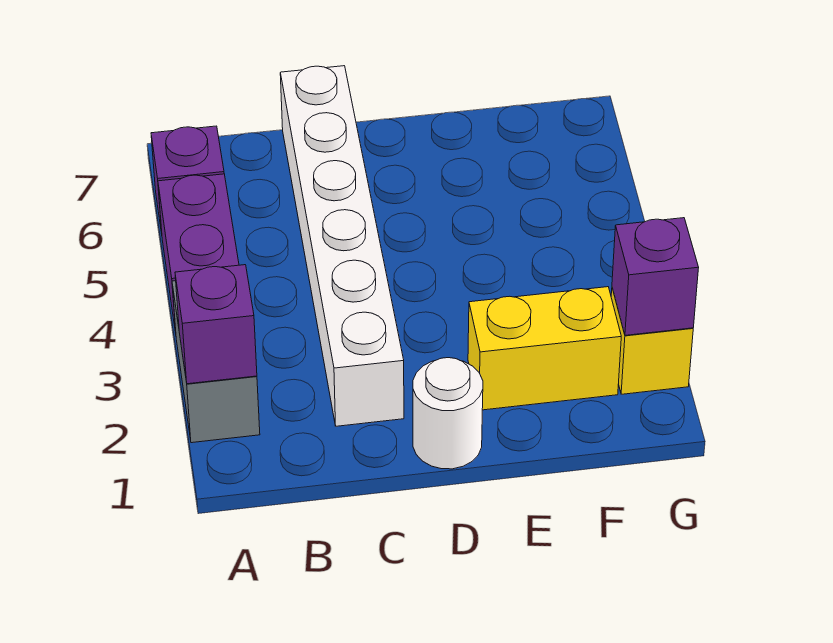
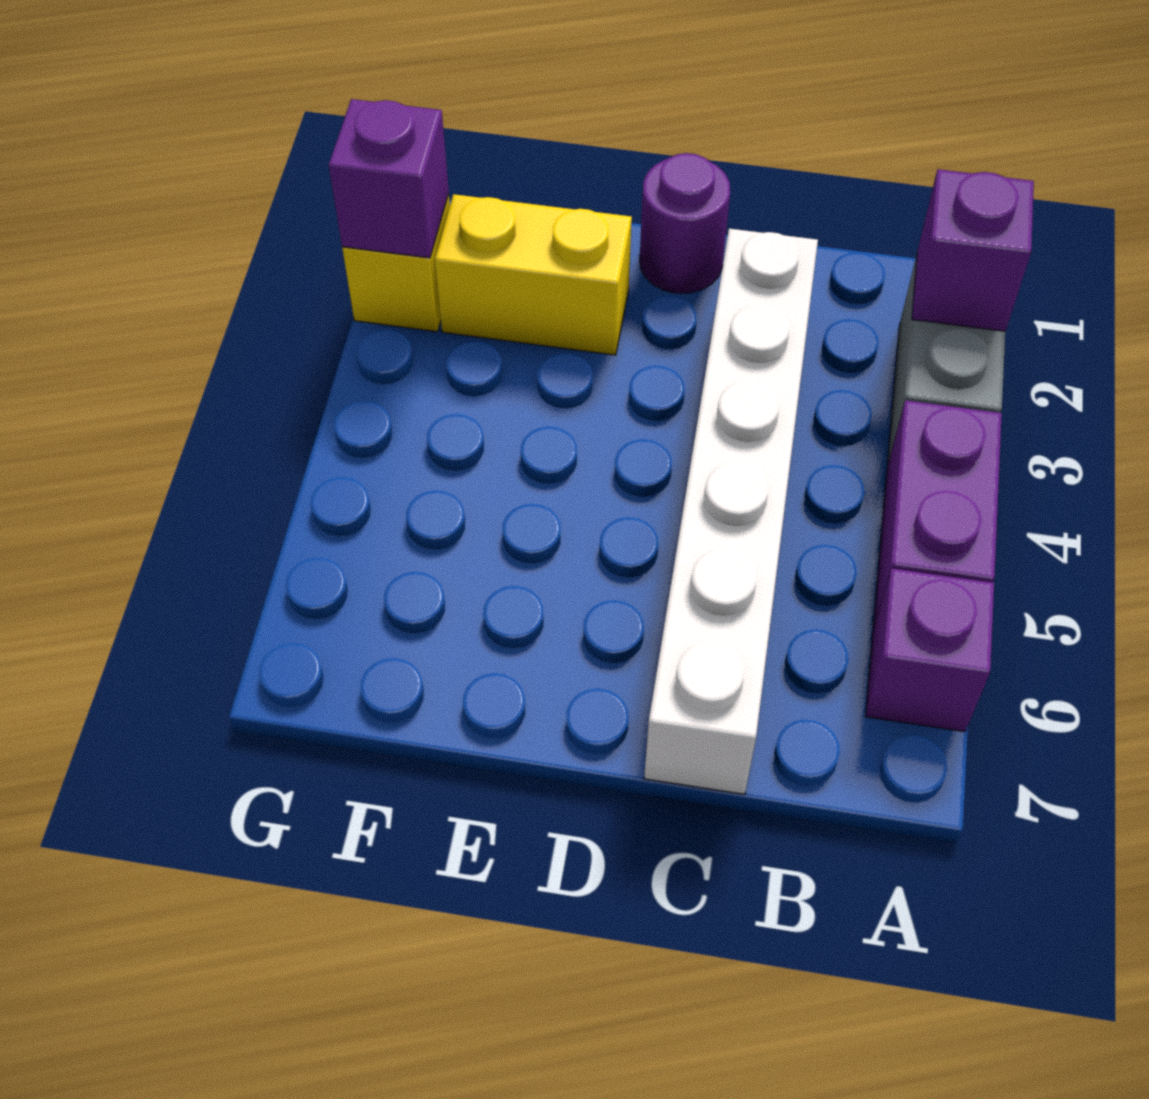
white round brick D1 level 1 -> purple round brick D1 level 1

